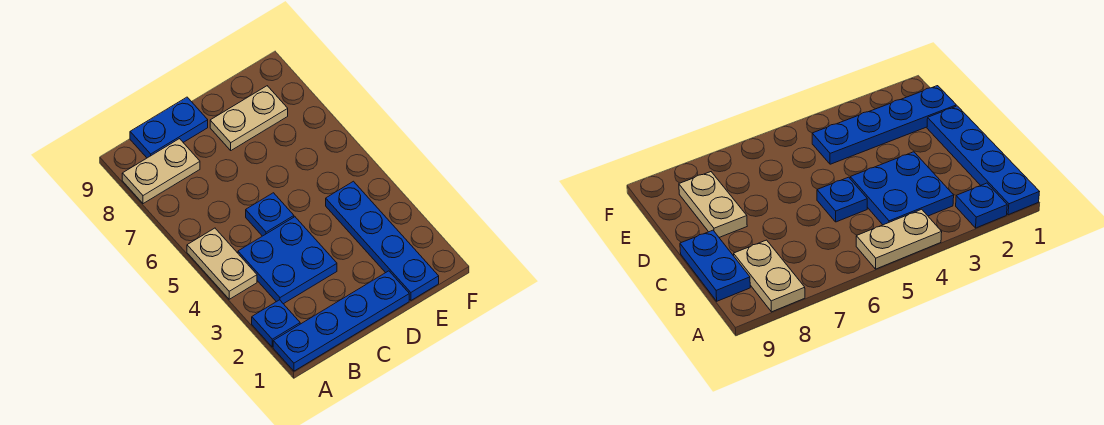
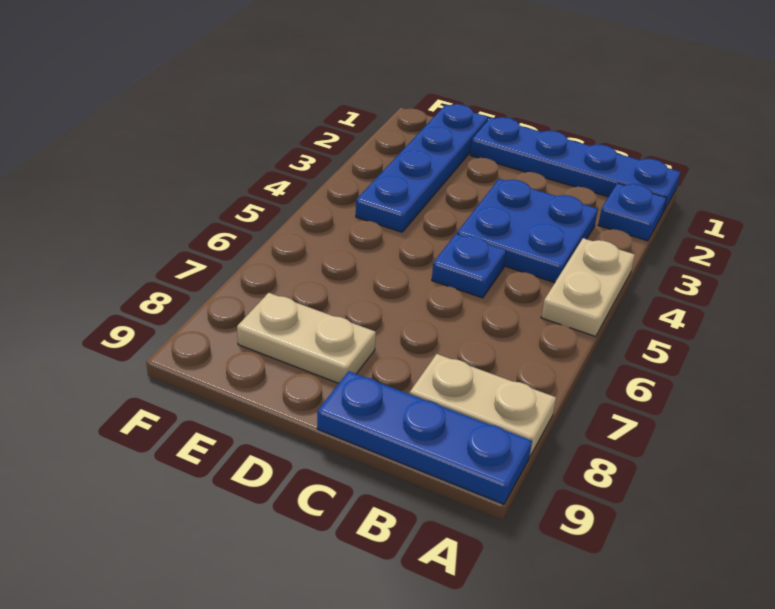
blue plate B9:C9 level 1 -> blue plate A9:C9 level 1

